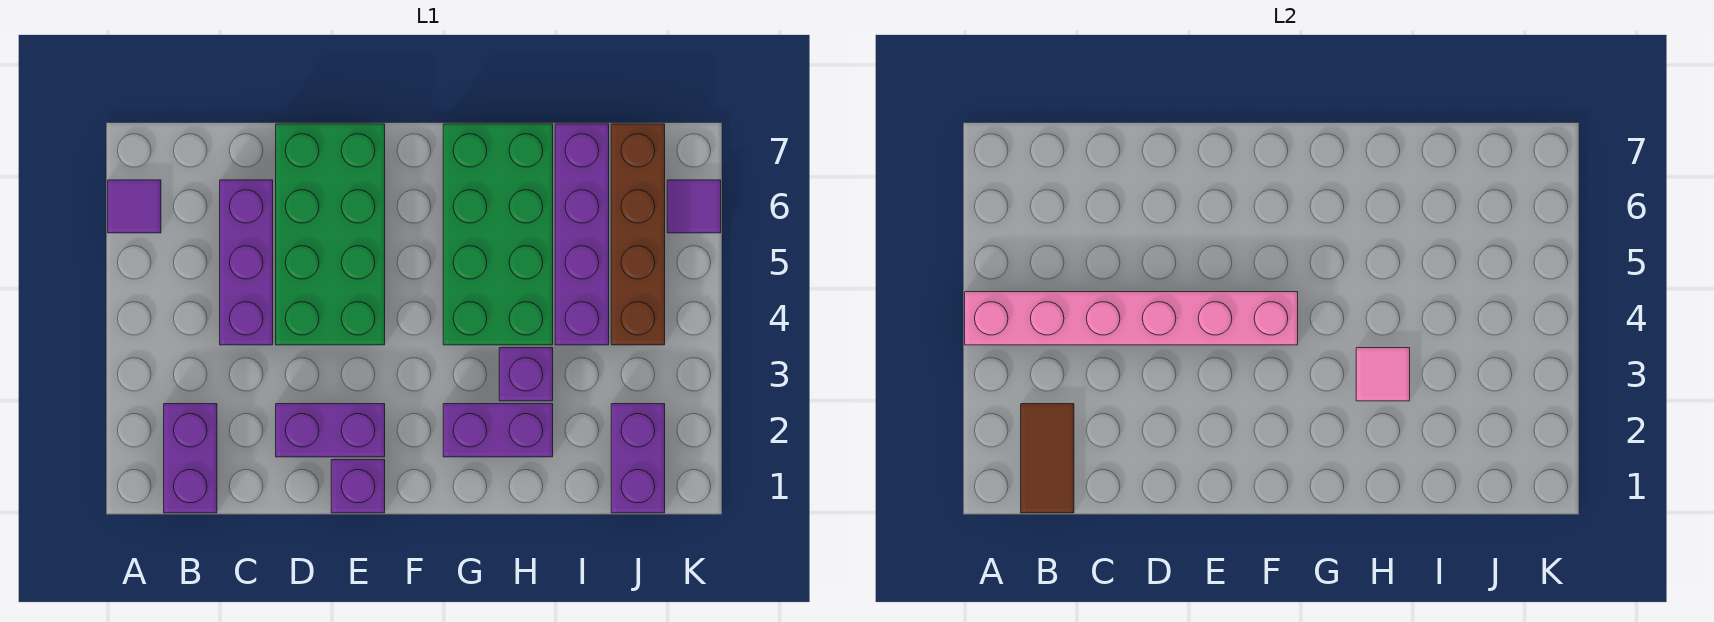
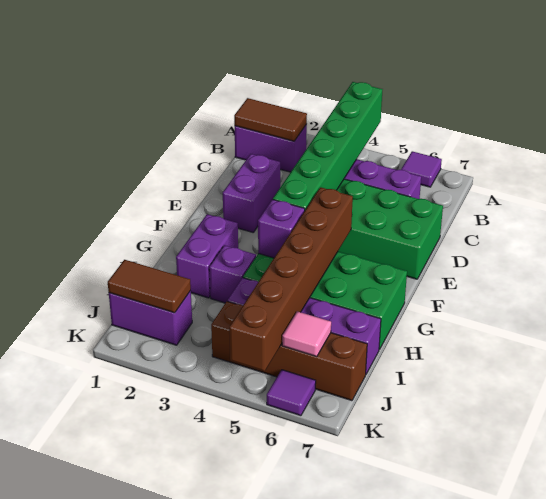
pink brick A4:F4 level 2 -> green brick A4:F4 level 2
purple brick E1 level 1 -> purple brick G4 level 2
none -> brown brick F5:K5 level 2
pink tile H3 level 2 -> pink tile J6 level 2
none -> brown tile J1:J2 level 2

